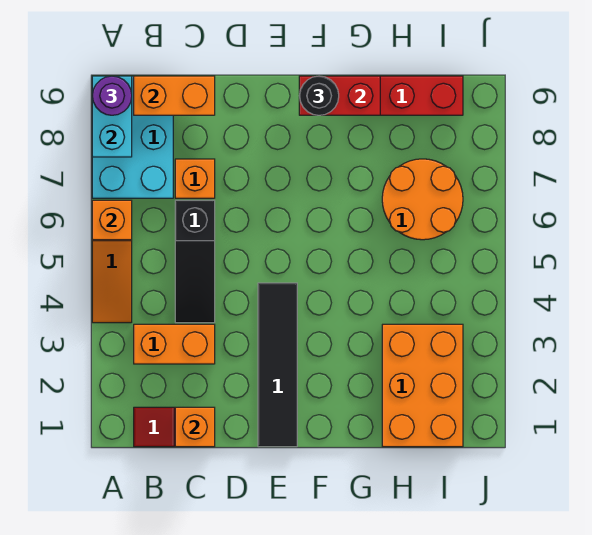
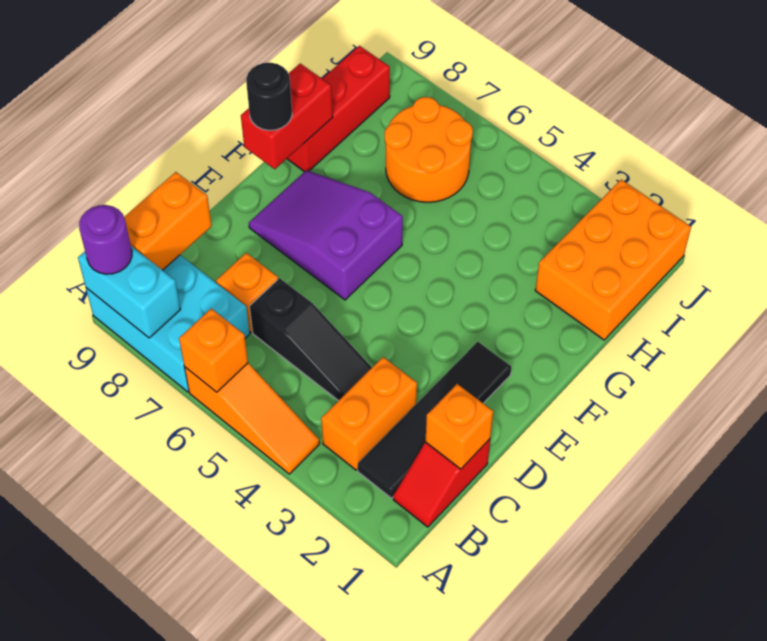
black tile E1:E4 level 1 -> black tile B2:E2 level 1
none -> purple slope E6:F8 level 1 top 6
orange brick H1:I3 level 1 -> orange brick H1:J2 level 1

